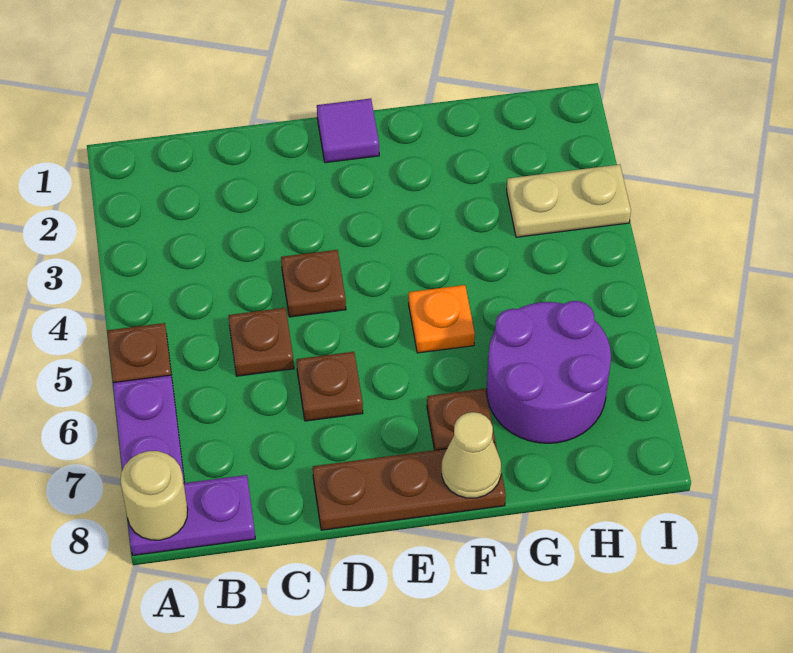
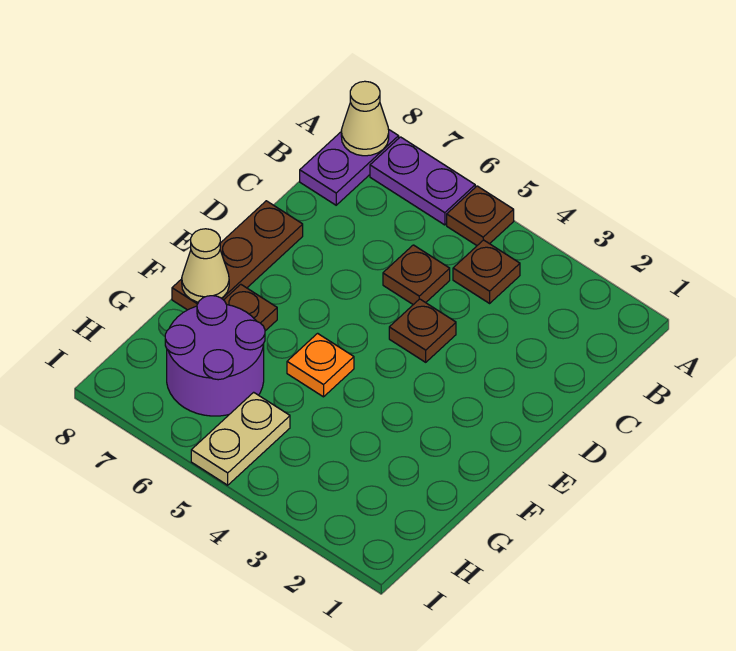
tan round brick A8 level 2 -> tan cone A8 level 2
brown plate D6 level 1 -> brown plate B4 level 1
purple tile E1 level 1 -> none
tan plate H3:I3 level 1 -> tan plate H5:I5 level 1

